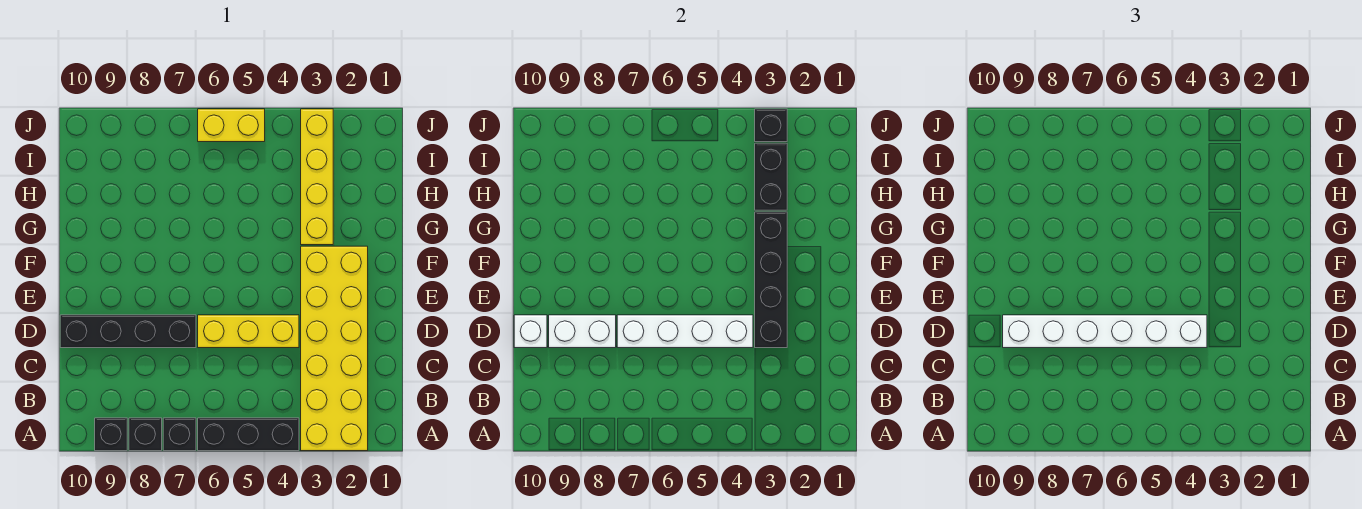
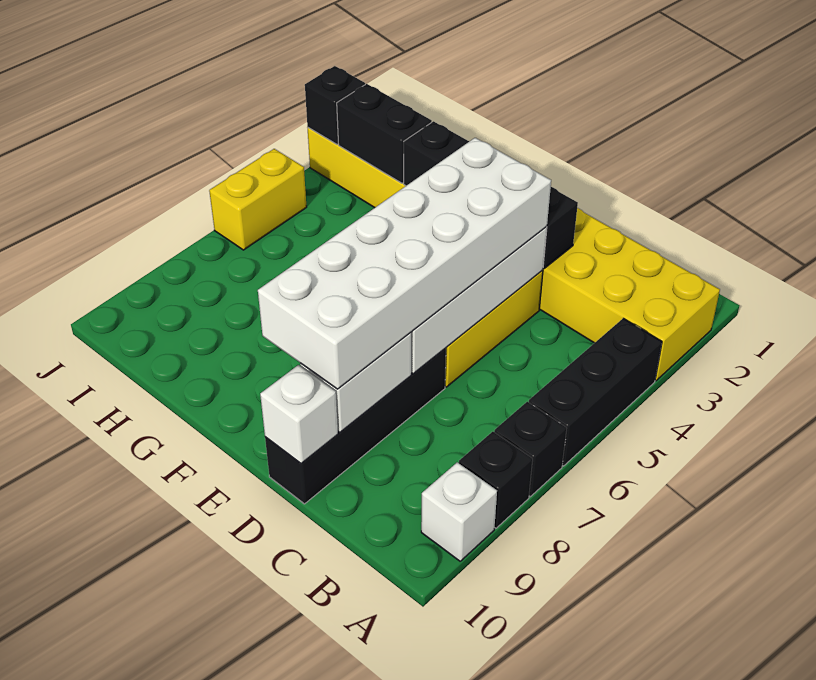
black brick A9 level 1 -> white brick A9 level 1
white brick D4:D9 level 3 -> white brick D4:E9 level 3

